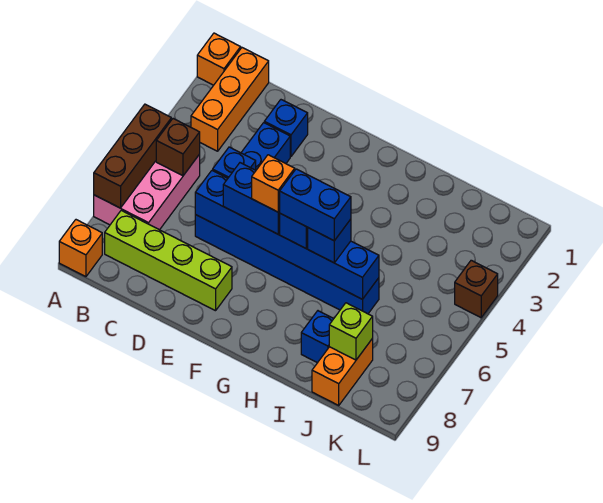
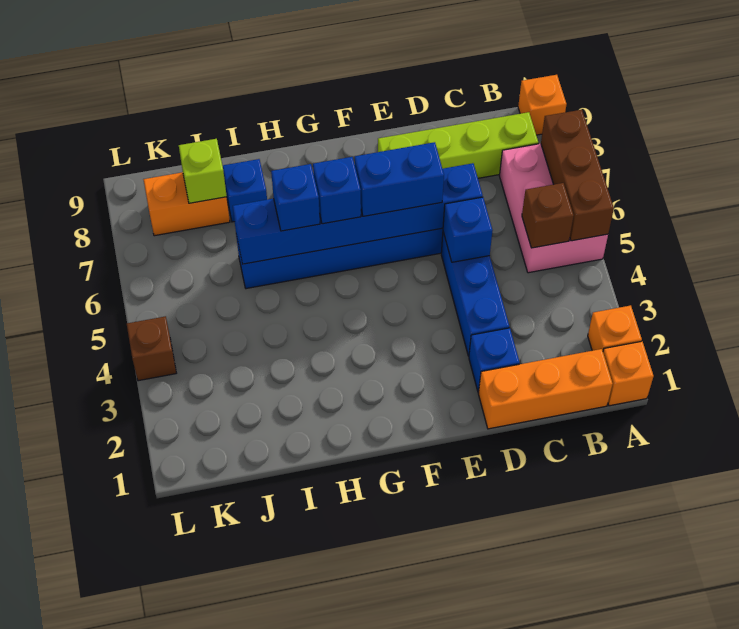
orange brick B1:B3 level 1 -> orange brick B1:D1 level 1
orange brick F6 level 4 -> orange brick A2 level 1
blue brick G6:H6 level 4 -> none
orange brick J8:J9 level 1 -> orange brick J8:K8 level 1

